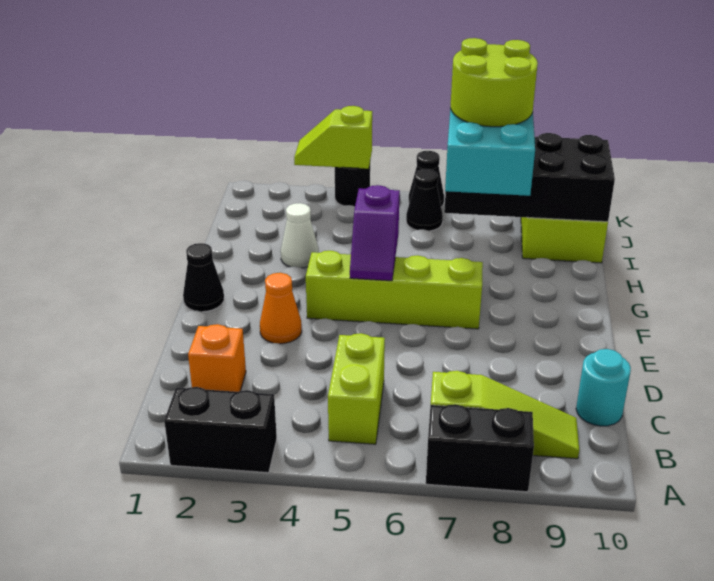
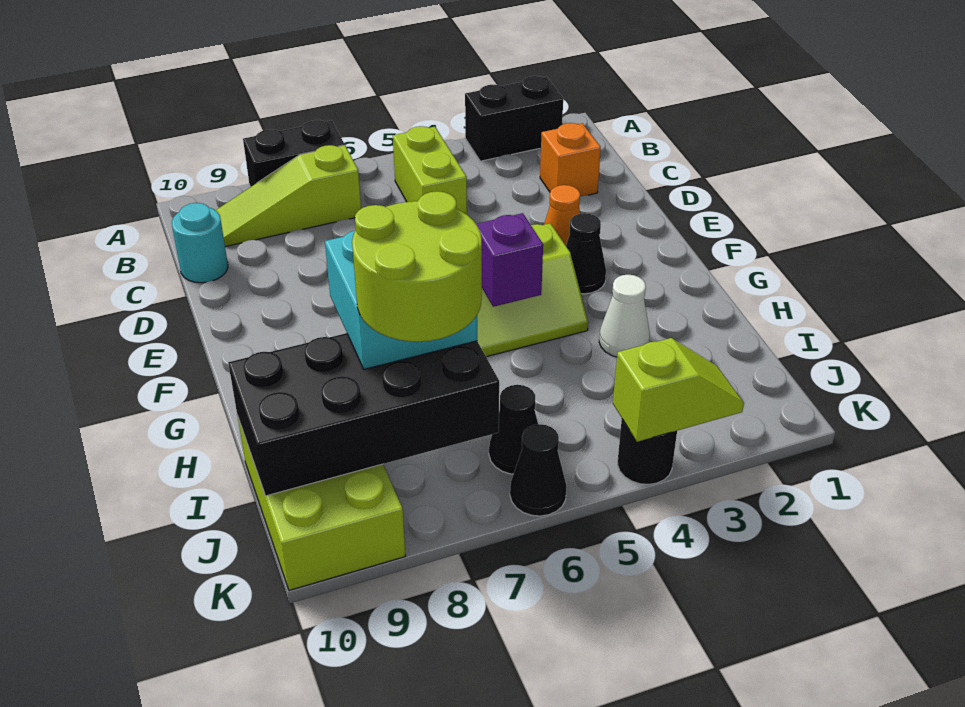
black cone F1 level 1 -> black cone F3 level 1

